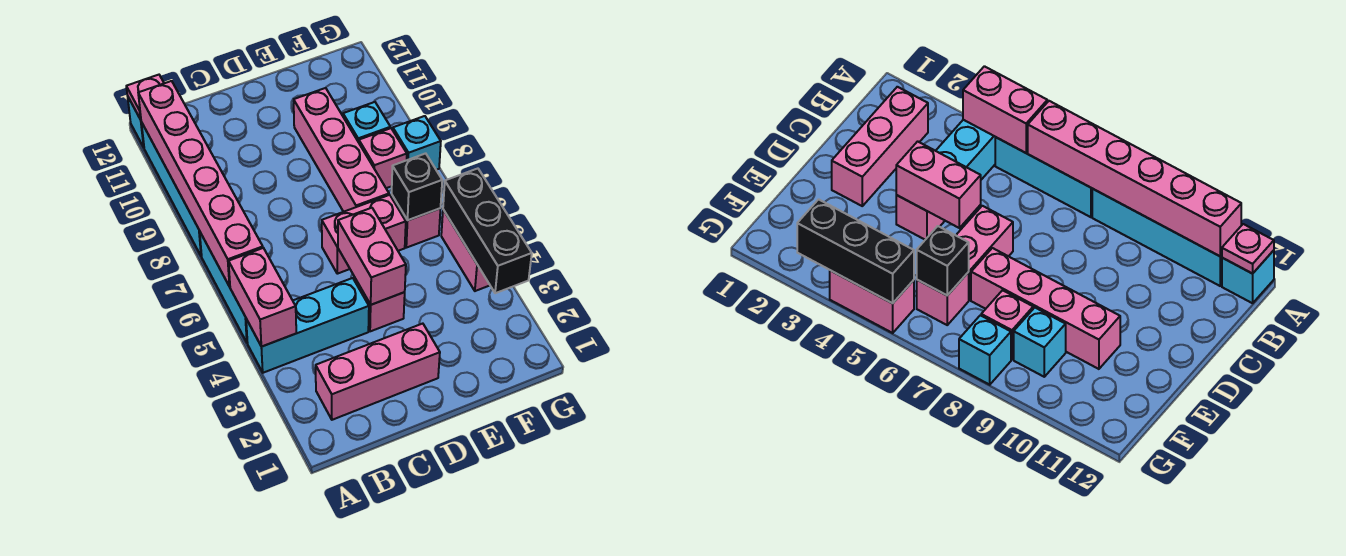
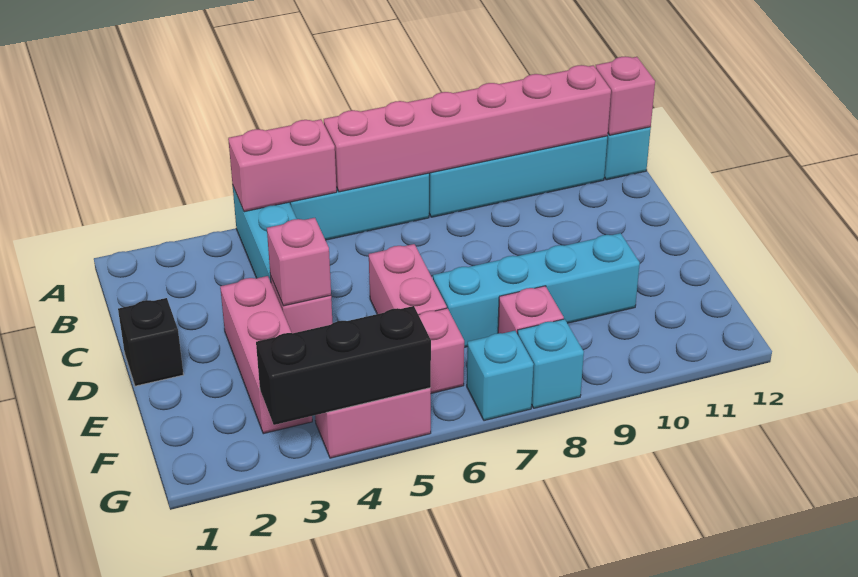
pink plate A12 level 2 -> pink brick A12 level 2
pink brick B2:D2 level 1 -> pink brick D3:F3 level 1
pink brick D4:D5 level 2 -> pink brick D4 level 2
pink brick E7:E10 level 1 -> cyan brick E7:E10 level 1
black brick F6 level 2 -> black brick D1 level 1
cyan brick F9 level 1 -> cyan brick G7 level 1

